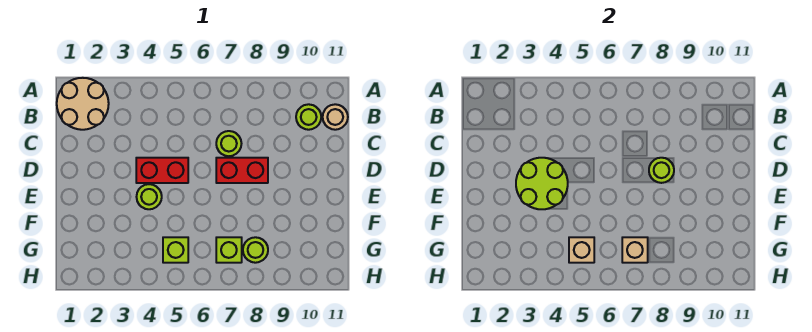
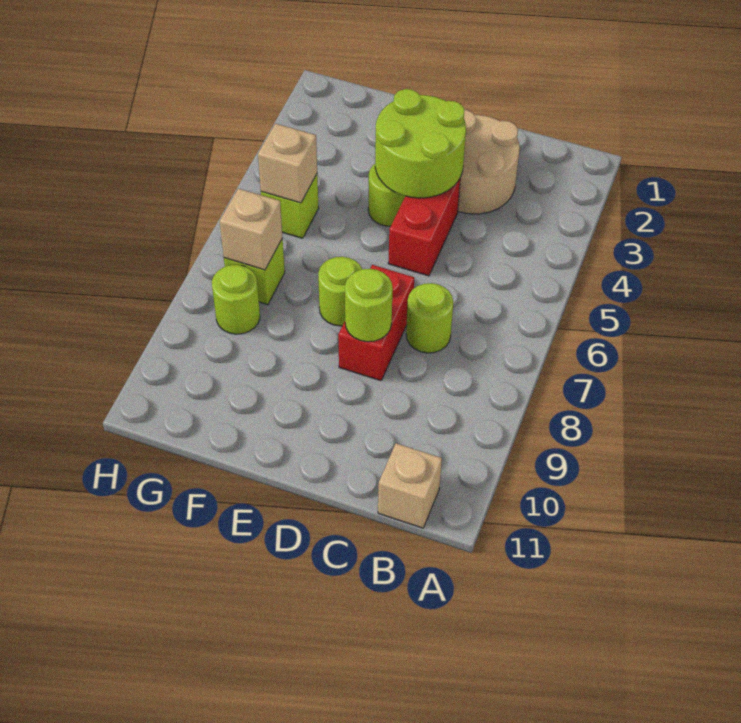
tan round brick A1:B2 level 1 -> tan round brick C2:D3 level 1
lime round brick B10 level 1 -> lime round brick E7 level 1
tan round brick B11 level 1 -> tan brick B11 level 1

